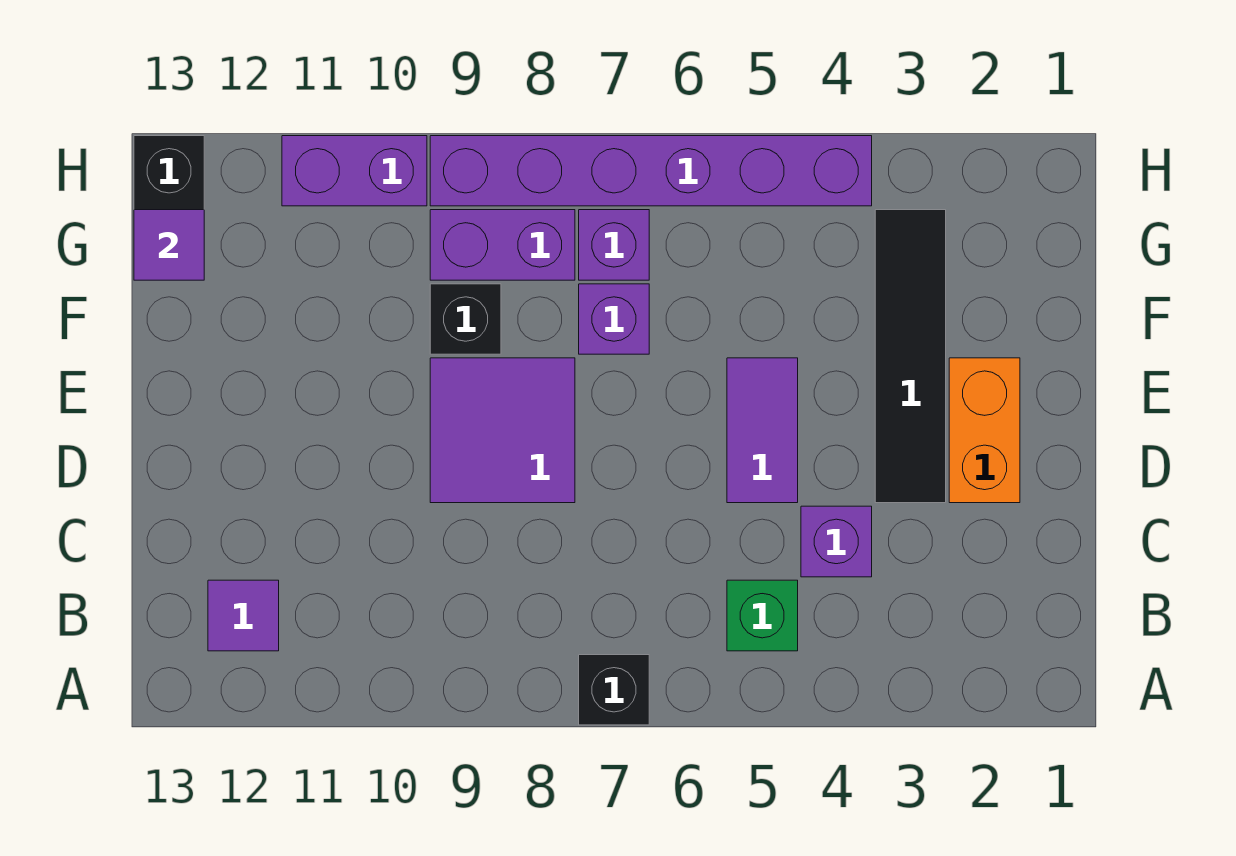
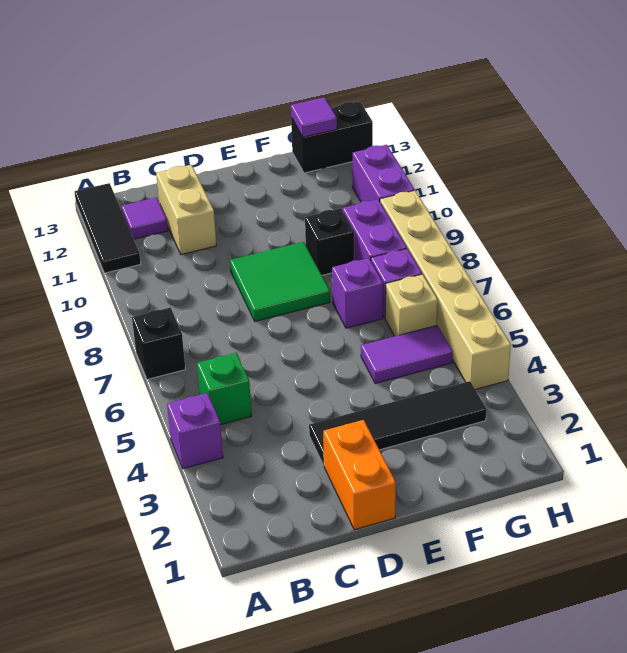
none -> black tile A11:A13 level 1
purple brick C4 level 1 -> purple brick A4 level 1
none -> tan brick C11:C12 level 1
orange brick D2:E2 level 1 -> orange brick D1:D2 level 1
purple tile D5:E5 level 1 -> purple tile F5:G5 level 1
purple tile D8:E9 level 1 -> green tile D8:E9 level 1
none -> tan brick G6 level 1
purple brick H4:H9 level 1 -> tan brick H4:H9 level 1

